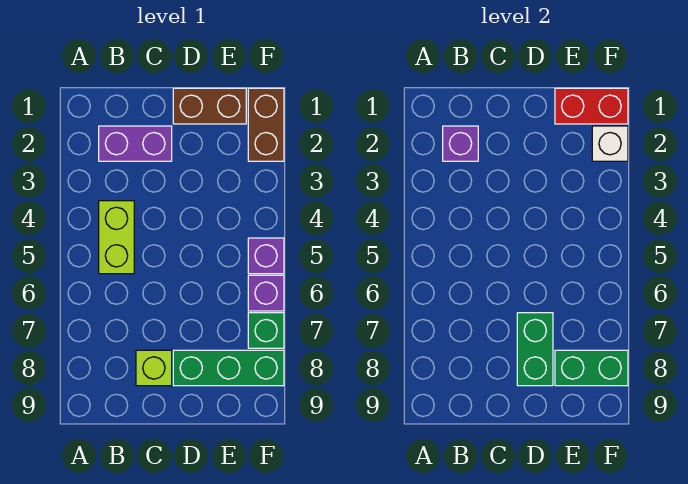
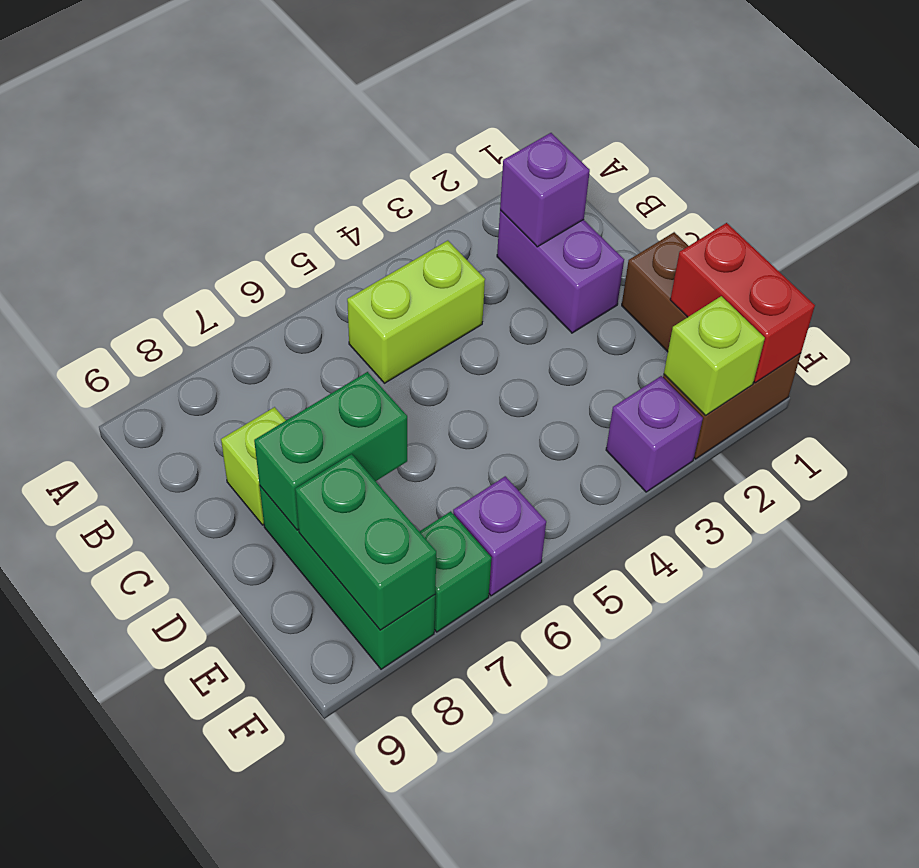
white brick F2 level 2 -> lime brick F2 level 2
purple brick F5 level 1 -> purple brick F3 level 1

